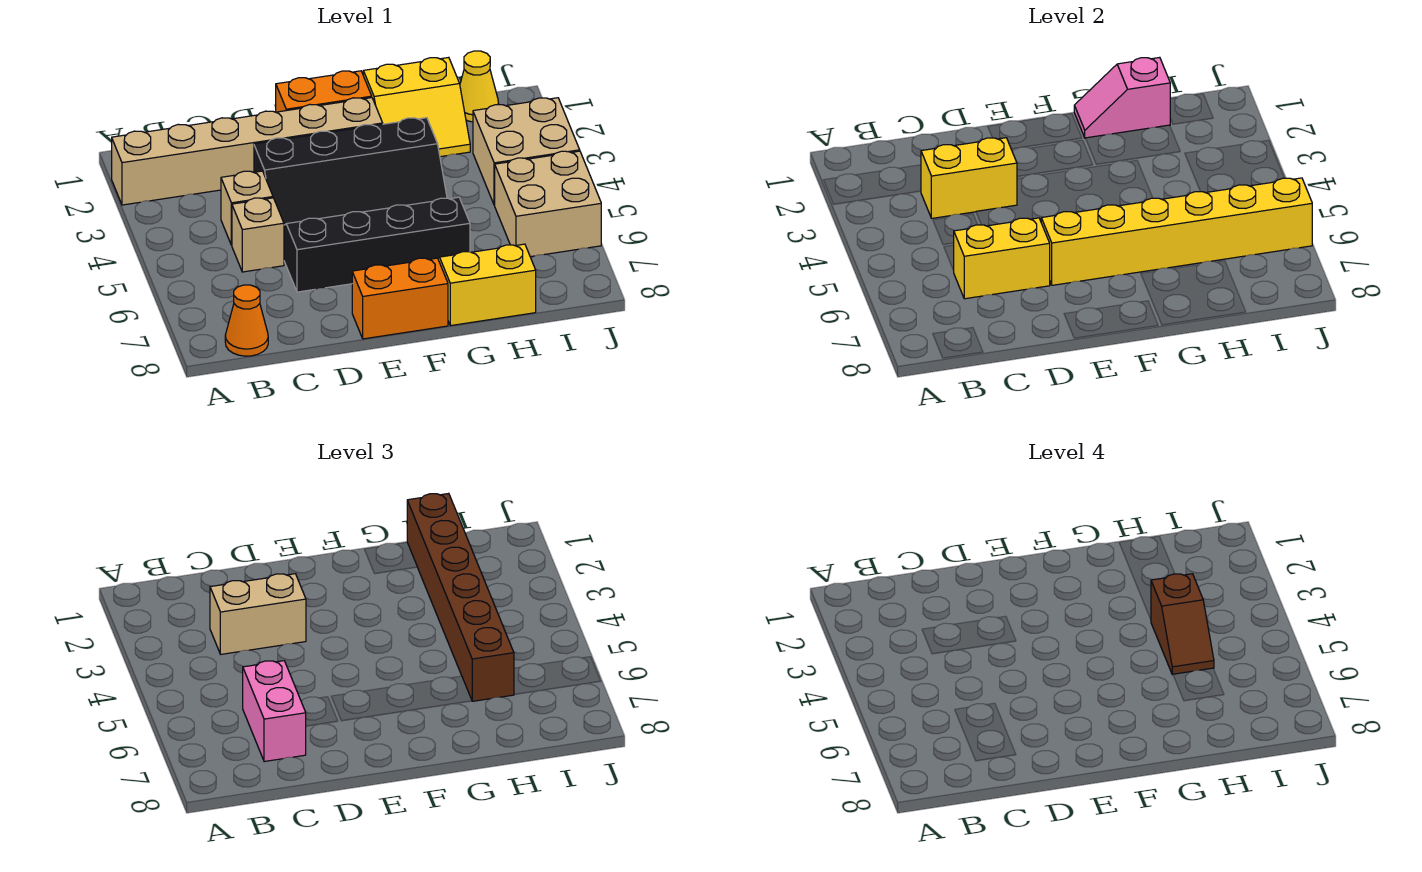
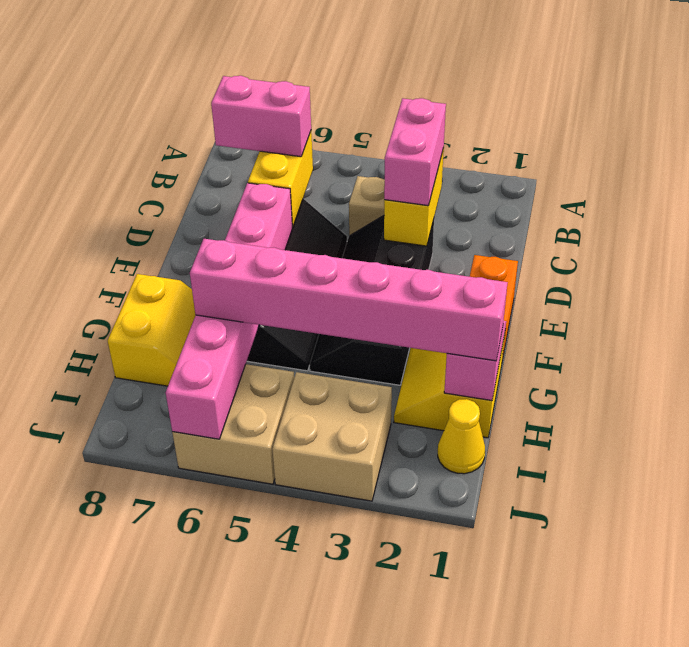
tan brick A2:F2 level 1 -> none
orange cone B8 level 1 -> none
tan brick C3:D3 level 3 -> pink brick C3:D3 level 3
tan brick C5 level 1 -> none
yellow brick E6:J6 level 2 -> pink brick E6:J6 level 2
orange brick E8:F8 level 1 -> none
brown brick H1:H6 level 3 -> pink brick H1:H6 level 3
brown slope H4:H5 level 4 top 4 -> none

